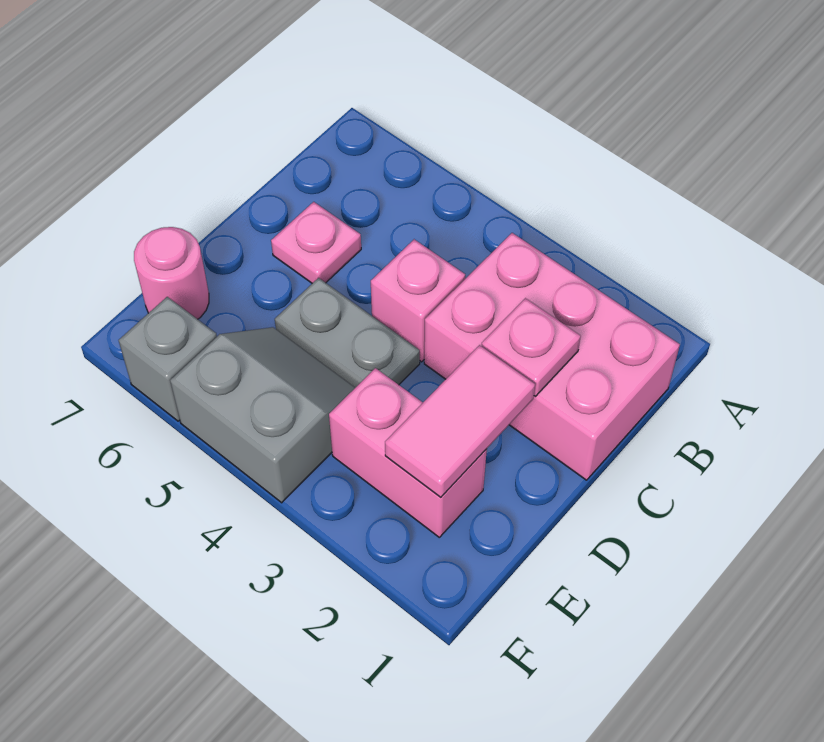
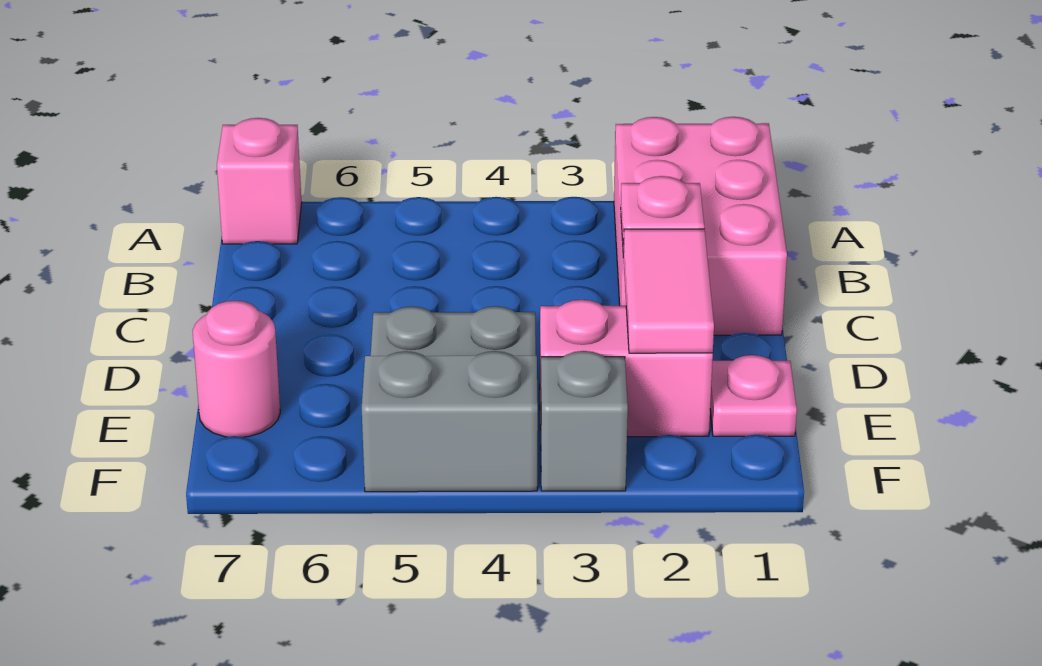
pink brick B1:C3 level 1 -> pink brick A1:C2 level 1
pink brick C4 level 1 -> pink brick A7 level 1
pink plate C6 level 1 -> pink plate E1 level 1
grey brick F6 level 1 -> grey brick F3 level 1

